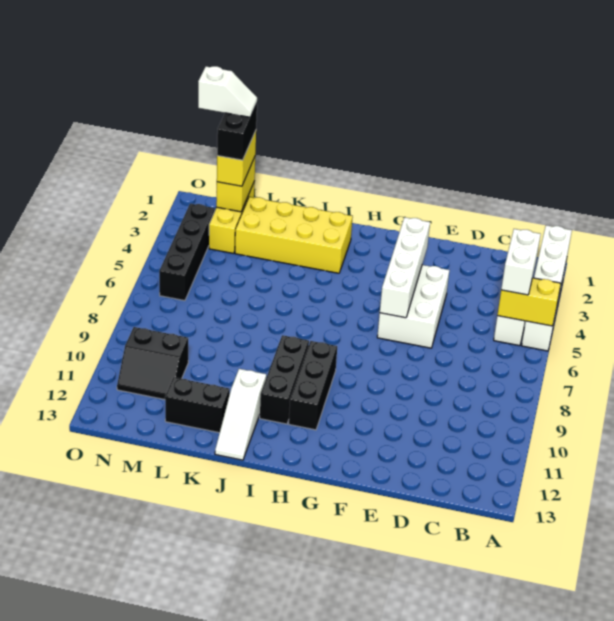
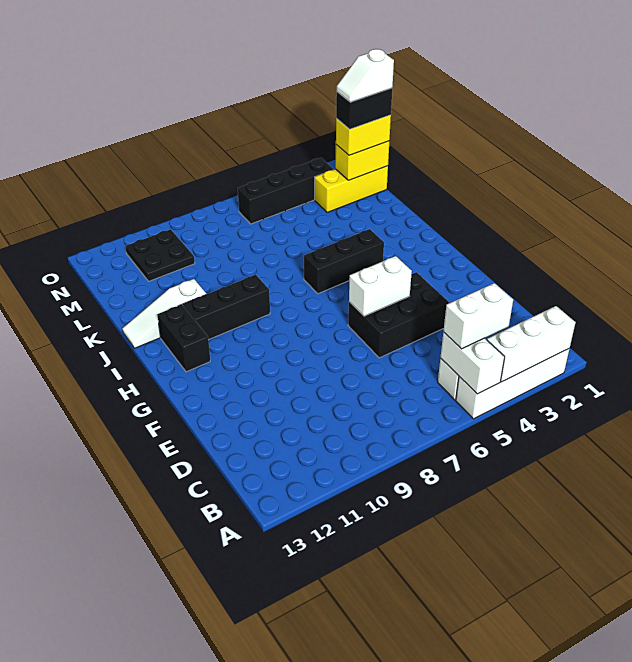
yellow brick A5:B5 level 2 -> white brick A5:B5 level 2
white brick E4:F6 level 1 -> black brick E4:F6 level 1
white brick F3:F6 level 2 -> white brick F5:F6 level 2
black brick H9:H11 level 1 -> black brick I4:I6 level 1
yellow brick I2:L3 level 1 -> none
black brick K12:L12 level 1 -> black brick H12:I12 level 1
white slope M1:N1 level 5 top N -> white slope M1:M2 level 5 top 1
black slope M10:N11 level 1 top 10 -> black plate M10:N11 level 1

